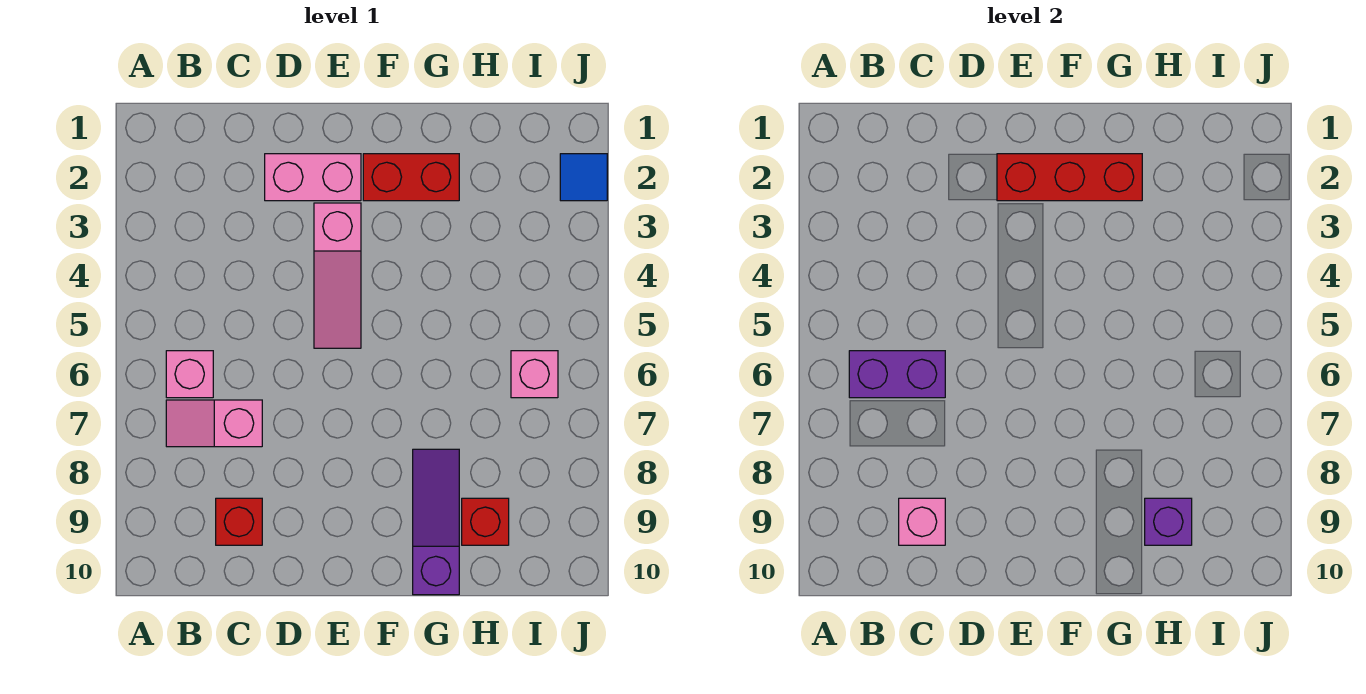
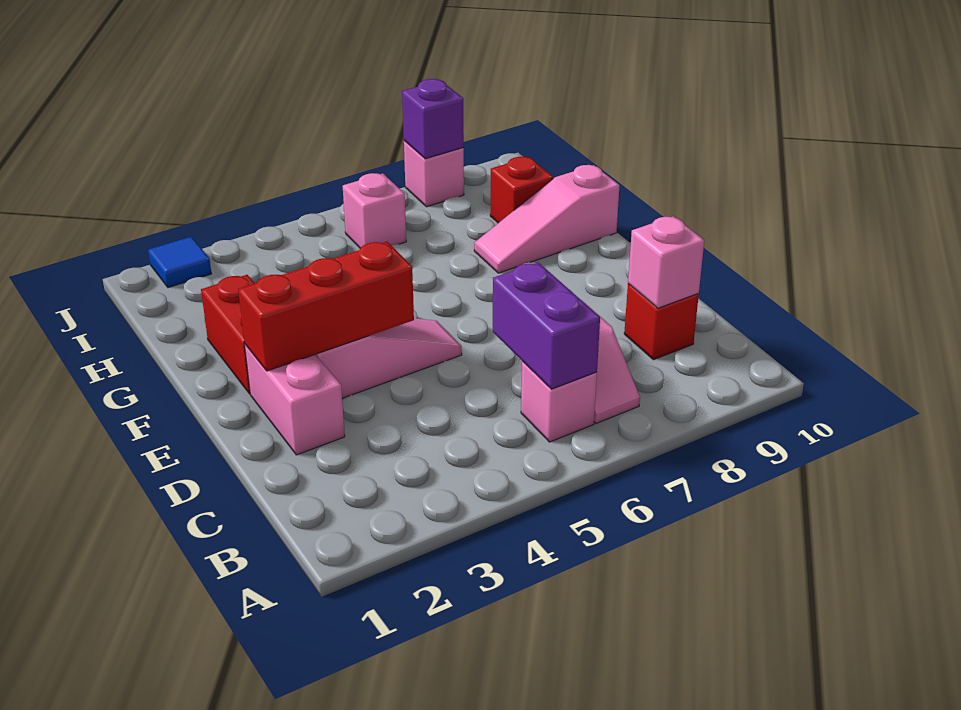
red brick E2:G2 level 2 -> red brick E2:E4 level 2
purple slope G8:G10 level 1 top 10 -> pink slope G8:G10 level 1 top 10
purple brick H9 level 2 -> purple brick J8 level 2
none -> pink brick J8 level 1

